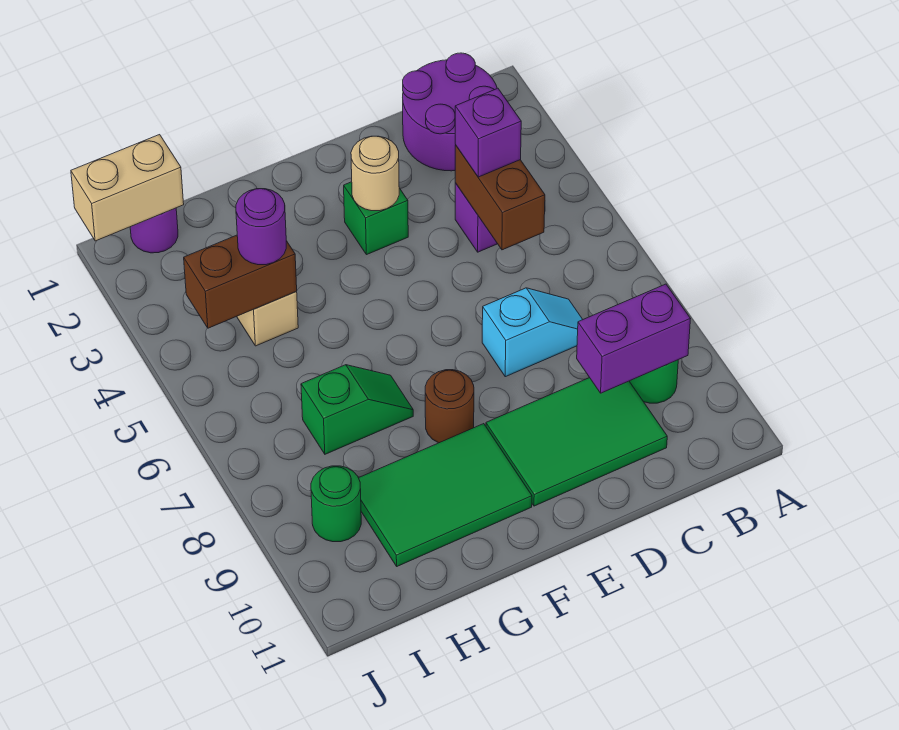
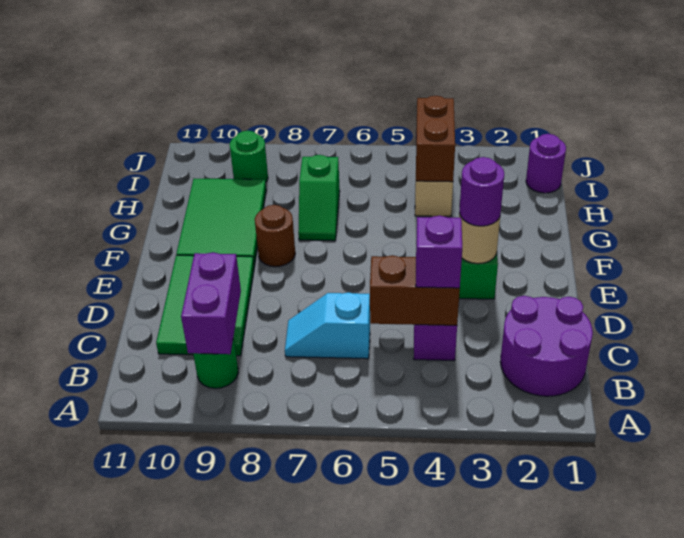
cyan slope C7:D7 level 1 top D -> cyan slope C6:C7 level 1 top 6
purple round brick H4 level 3 -> purple round brick E3 level 3
tan brick I1:J1 level 2 -> none

